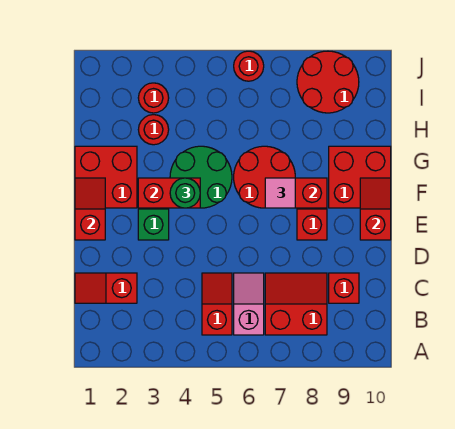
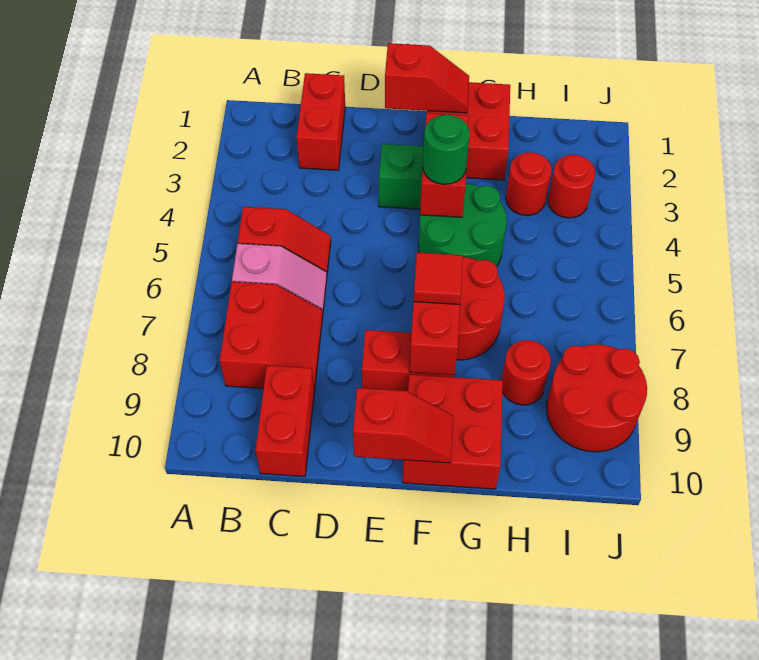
red slope C1:C2 level 1 top 2 -> red brick C1:C2 level 1
red brick C9 level 1 -> red brick C9:C10 level 1
pink tile F7 level 3 -> red tile F7 level 3
red round brick J6 level 1 -> red round brick H8 level 1

